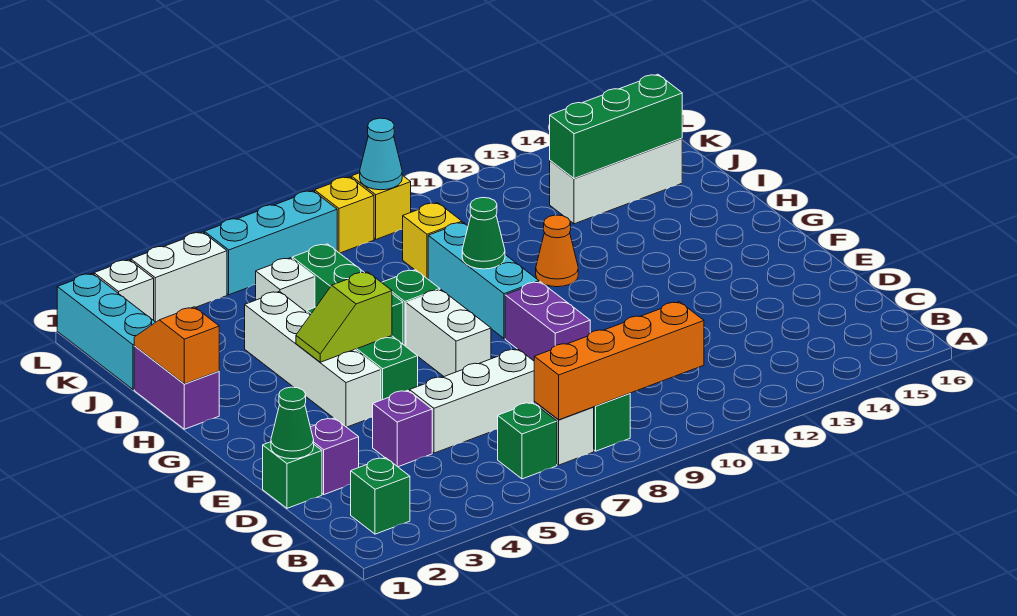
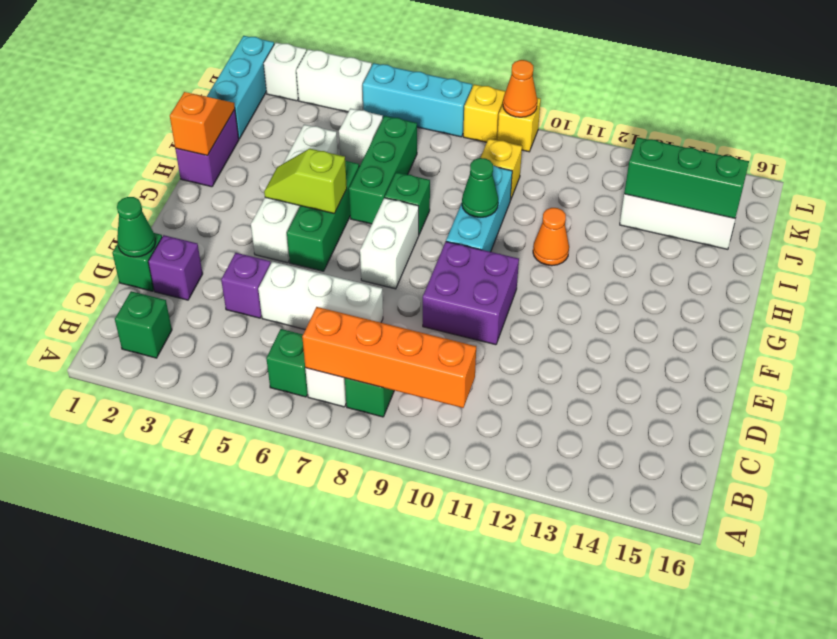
purple brick E9:F9 level 1 -> purple brick E9:F10 level 1
cyan cone L9 level 2 -> orange cone L9 level 2

